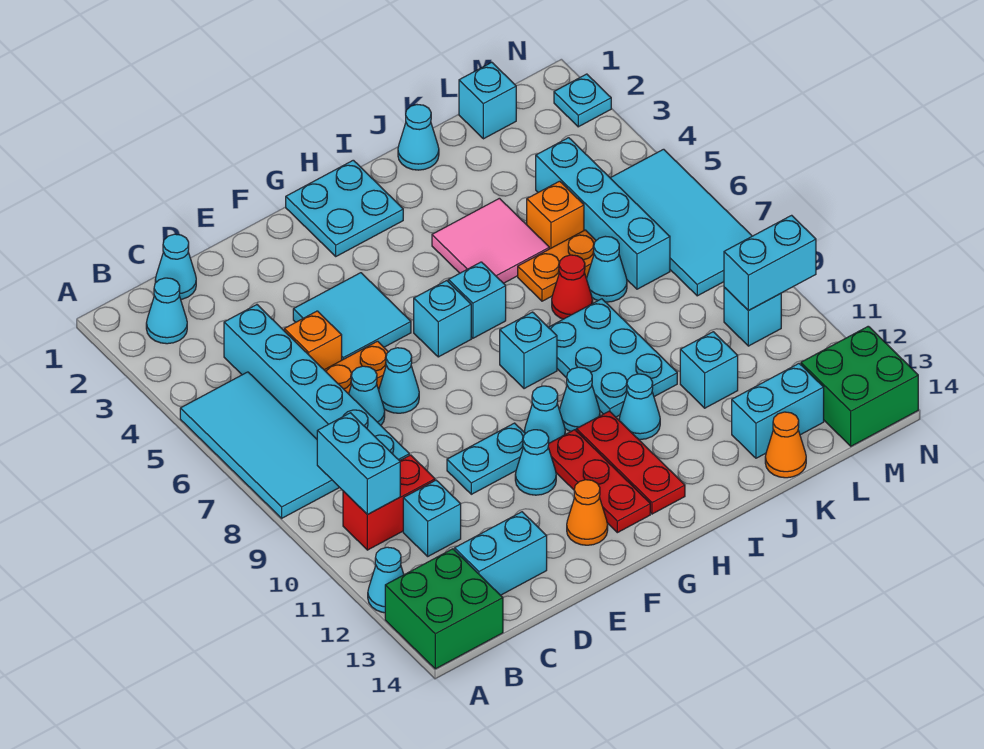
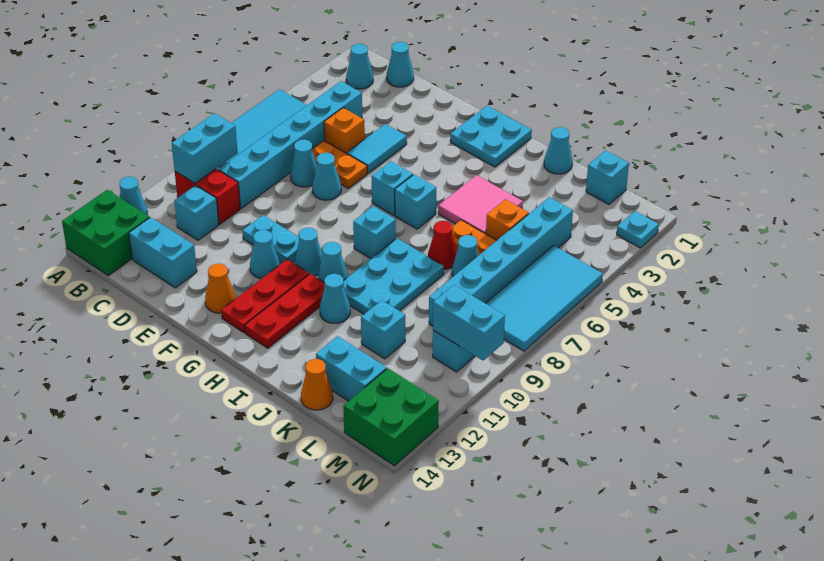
cyan tile E4:F5 level 1 -> cyan tile E4:E5 level 1
cyan brick L4:L7 level 1 -> cyan brick L4:L9 level 1

